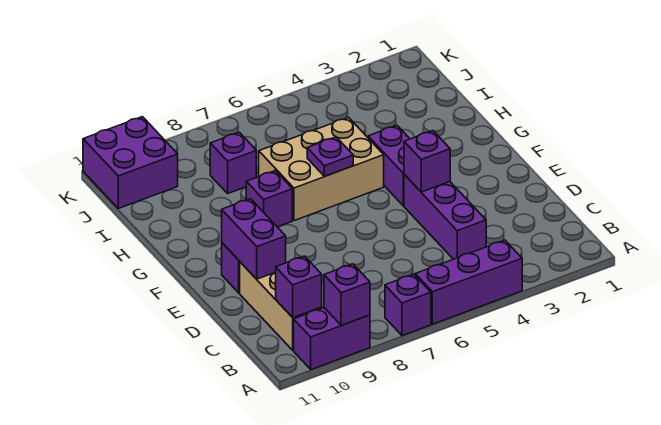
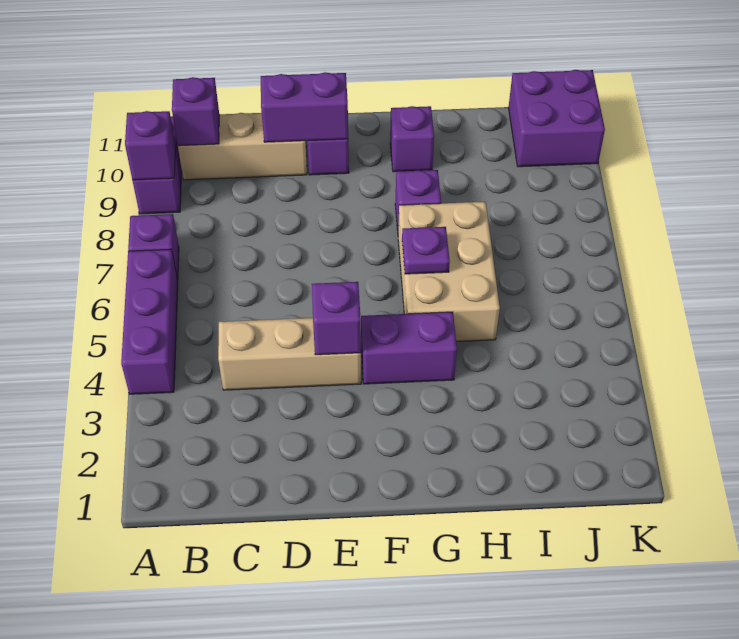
purple brick C4:E4 level 1 -> tan brick C4:E4 level 1
purple brick I8 level 1 -> purple brick G10 level 1

